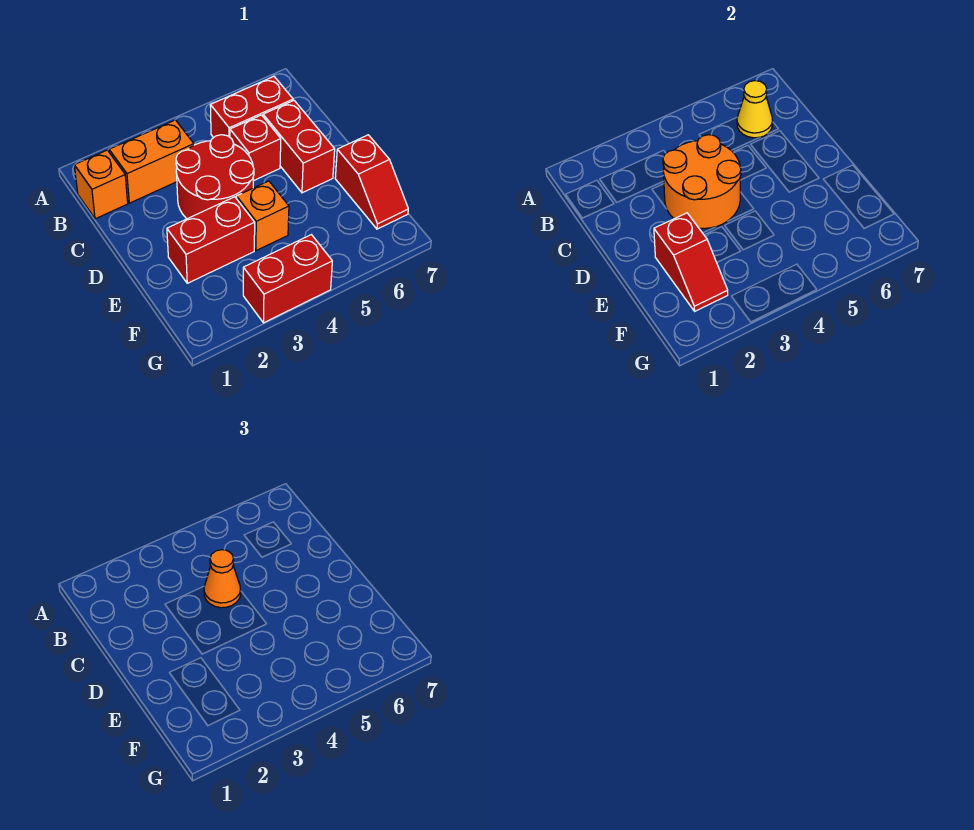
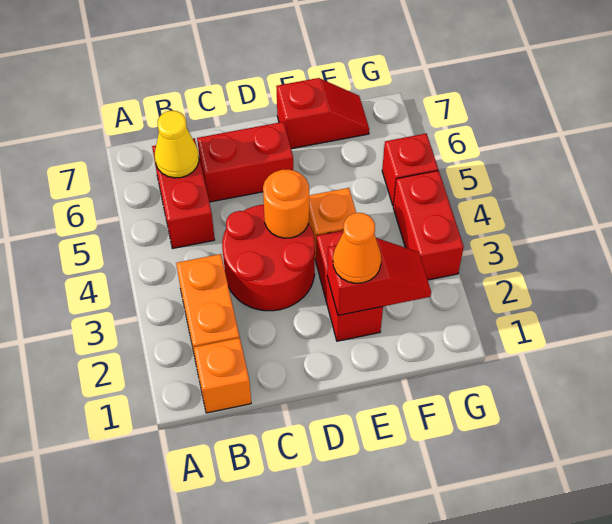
orange round brick C3:D4 level 2 -> orange round brick D4 level 2
orange cone C4 level 3 -> orange cone E2 level 3
red brick C5 level 1 -> red brick G5 level 1

